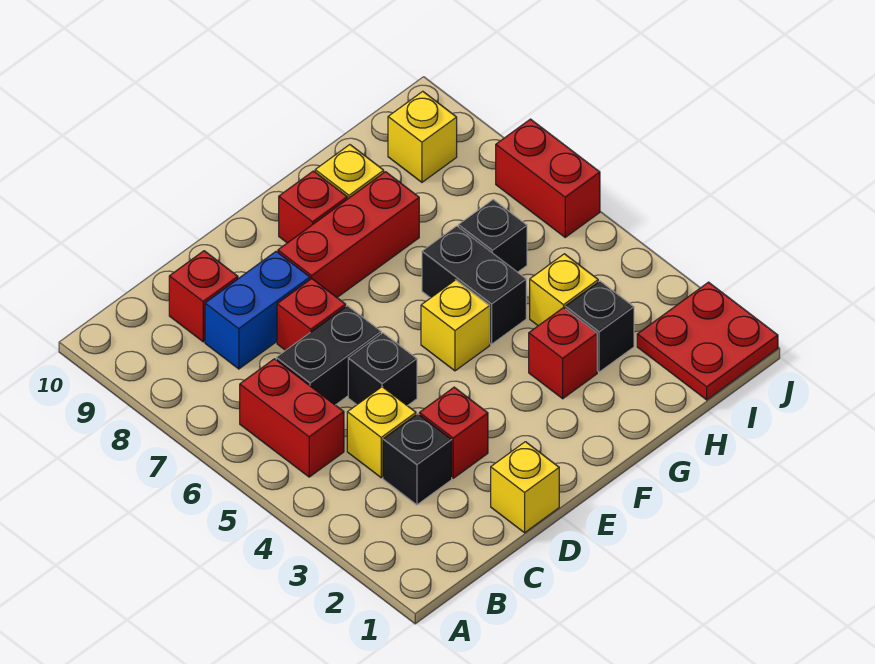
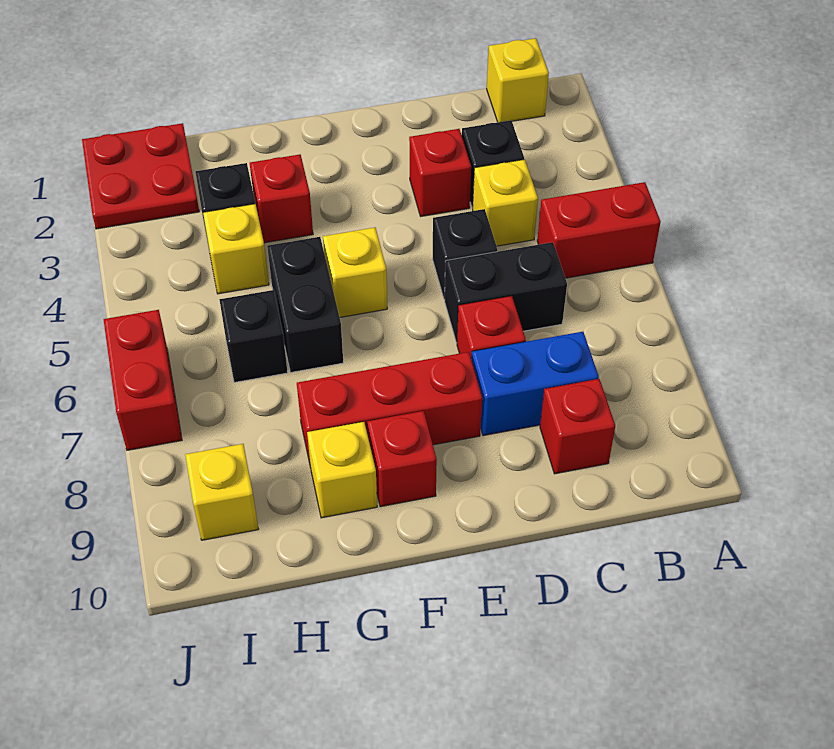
red brick B5:B6 level 1 -> red brick A5:B5 level 1
yellow brick D1 level 1 -> yellow brick B1 level 1

